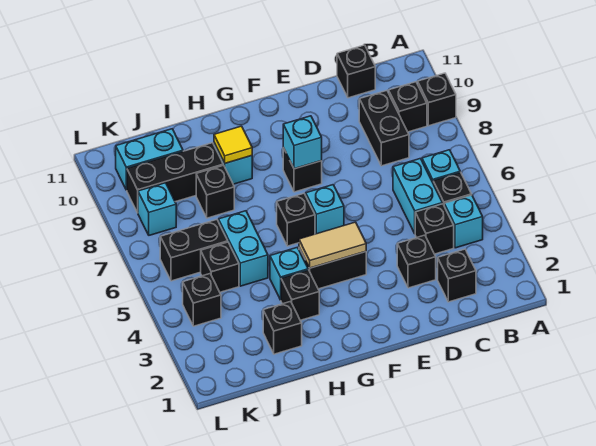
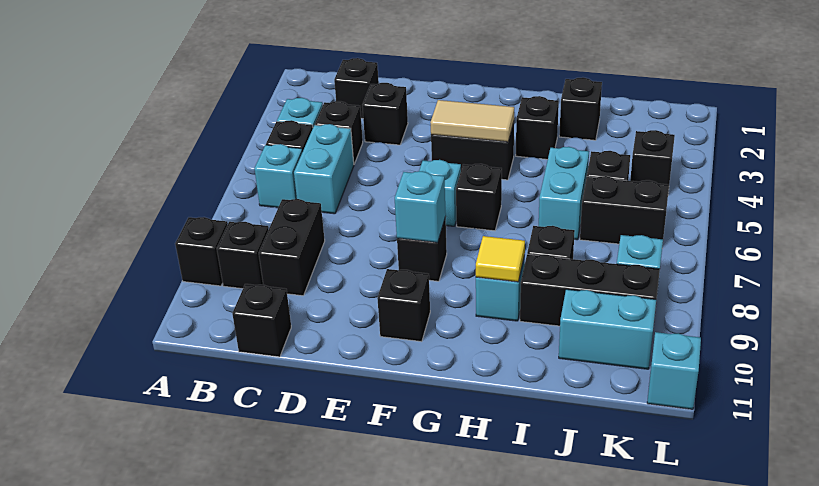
none -> black brick F10 level 1
cyan brick H4 level 1 -> cyan brick L11 level 1

